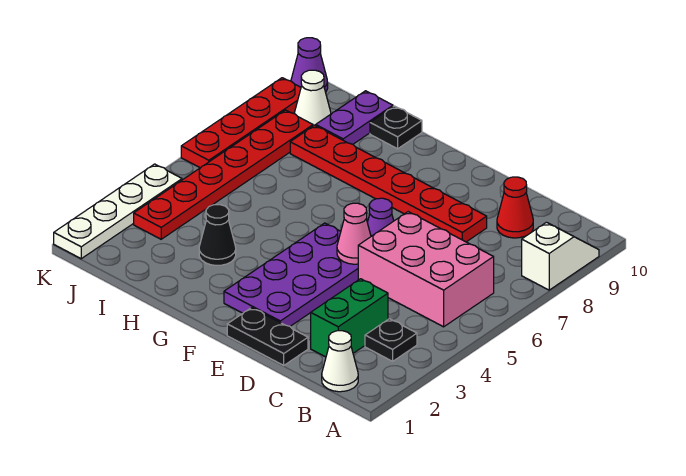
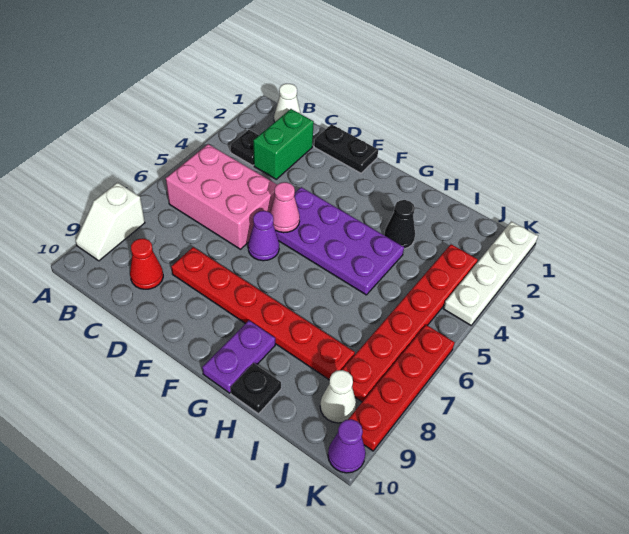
purple plate E2:F5 level 1 -> purple plate E4:H5 level 1
purple plate I9:I10 level 1 -> purple plate G9:G10 level 1

